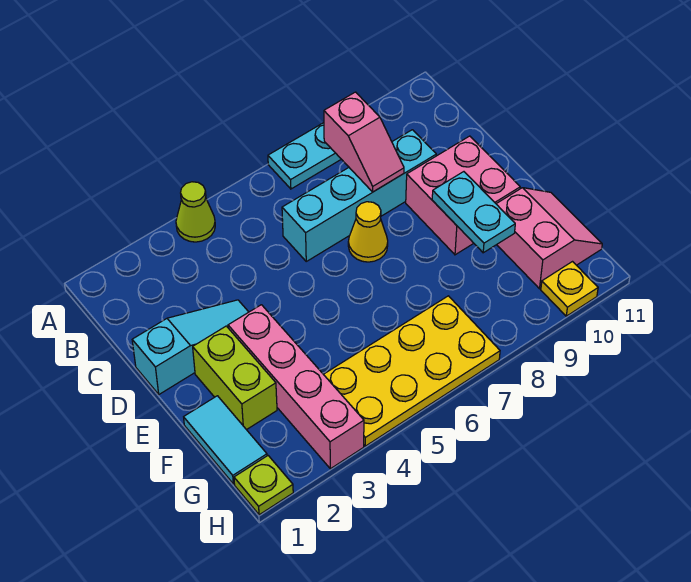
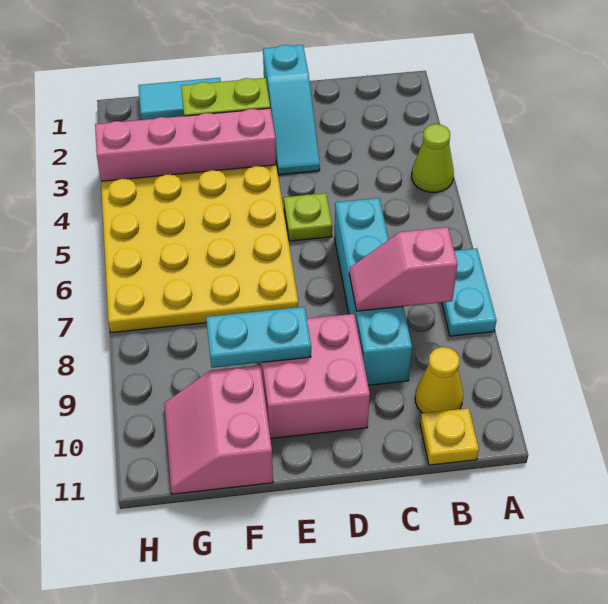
yellow cone D7 level 1 -> yellow cone B10 level 1
pink slope F10:G11 level 1 top 10 -> pink slope F10:G11 level 1 top F
yellow plate G4:H7 level 1 -> yellow plate E4:H7 level 1
lime plate H1 level 1 -> lime plate D5 level 1
yellow plate H10 level 1 -> yellow plate B11 level 1

